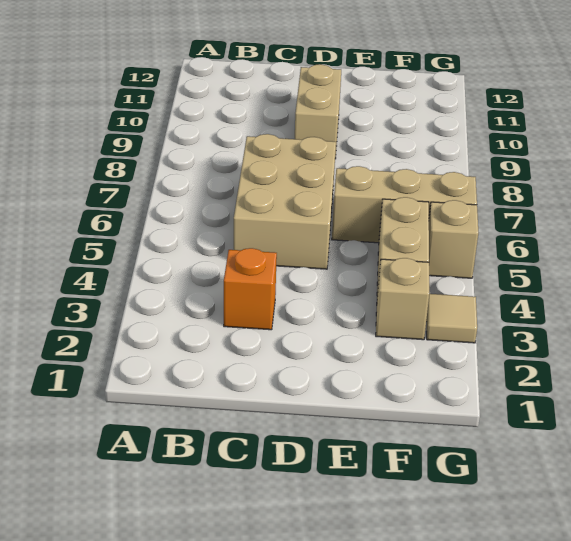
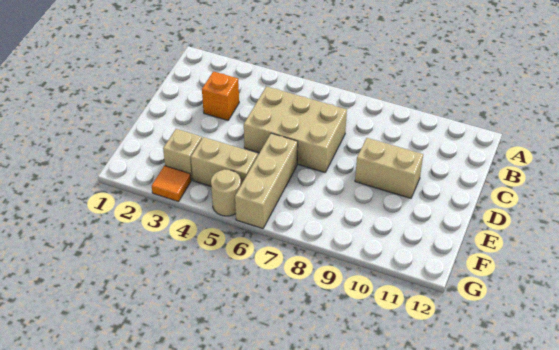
tan tile G3 level 1 -> orange tile G3 level 1
tan brick G5 level 1 -> tan round brick G5 level 1

